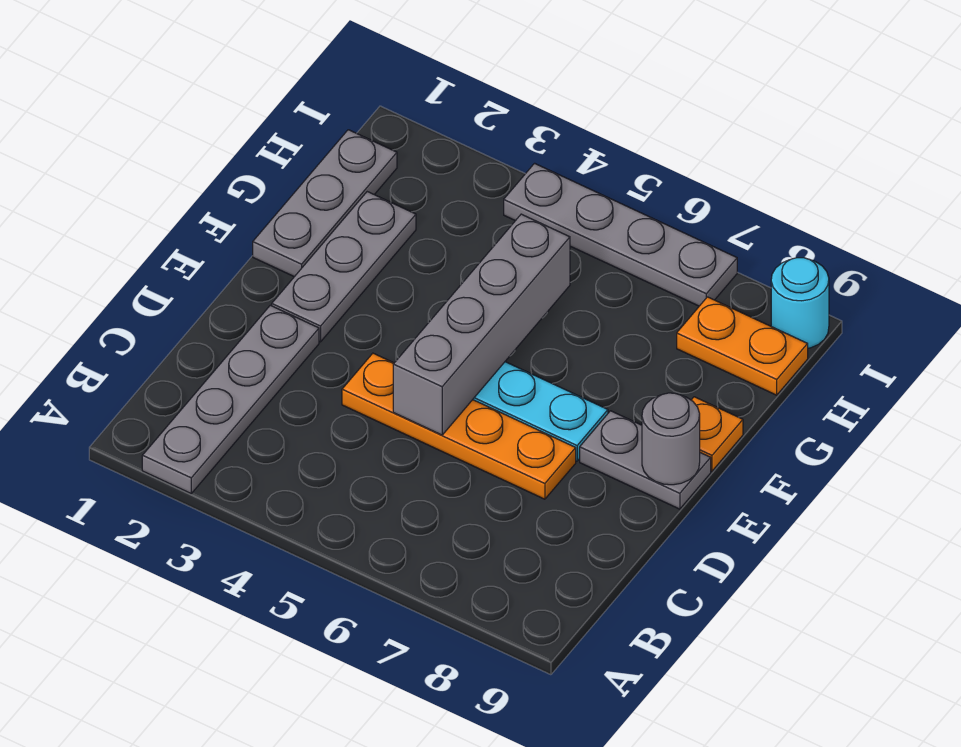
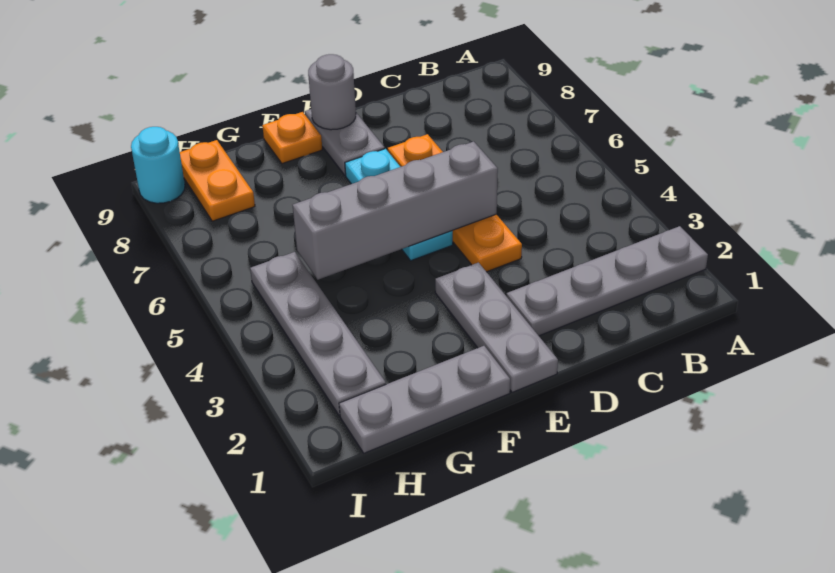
grey plate E2:G2 level 1 -> grey plate E1:E3 level 1
grey plate I4:I7 level 1 -> grey plate H2:H5 level 1

